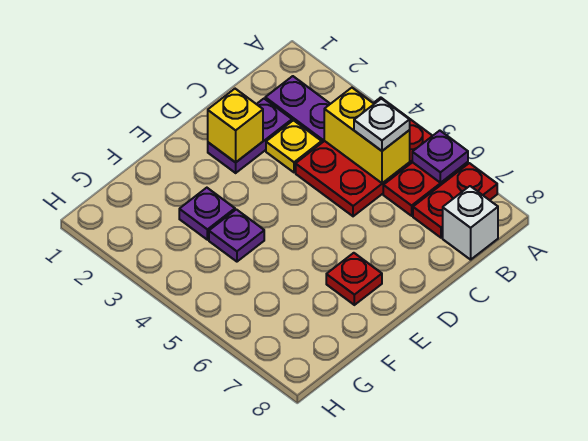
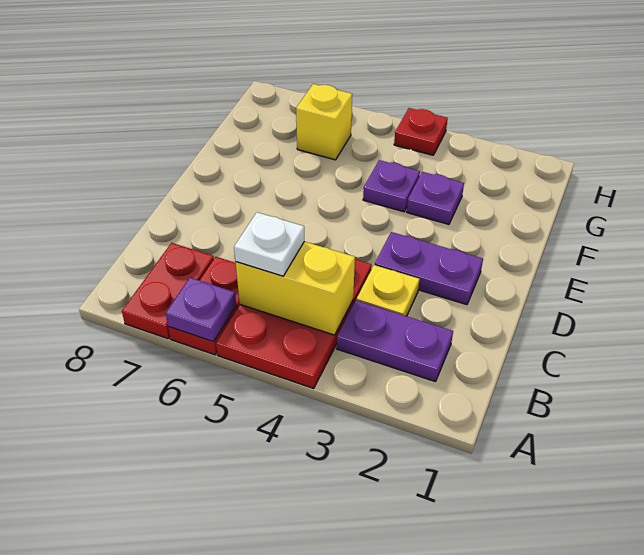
white brick B8 level 1 -> none
purple plate C2:D2 level 1 -> purple plate D2:D3 level 1
yellow brick D2 level 2 -> yellow brick G6 level 1
red plate E7 level 1 -> red plate H4 level 1

